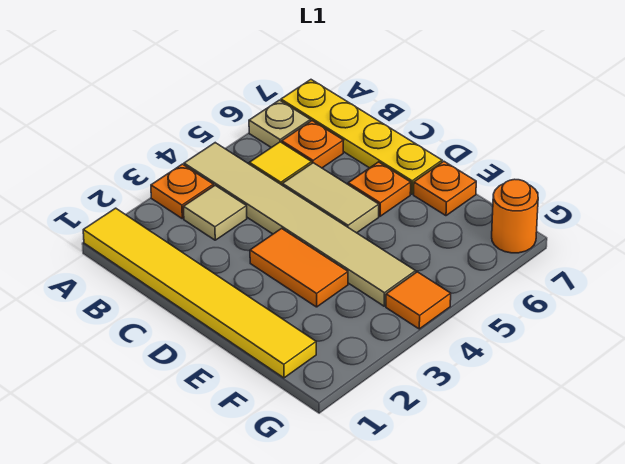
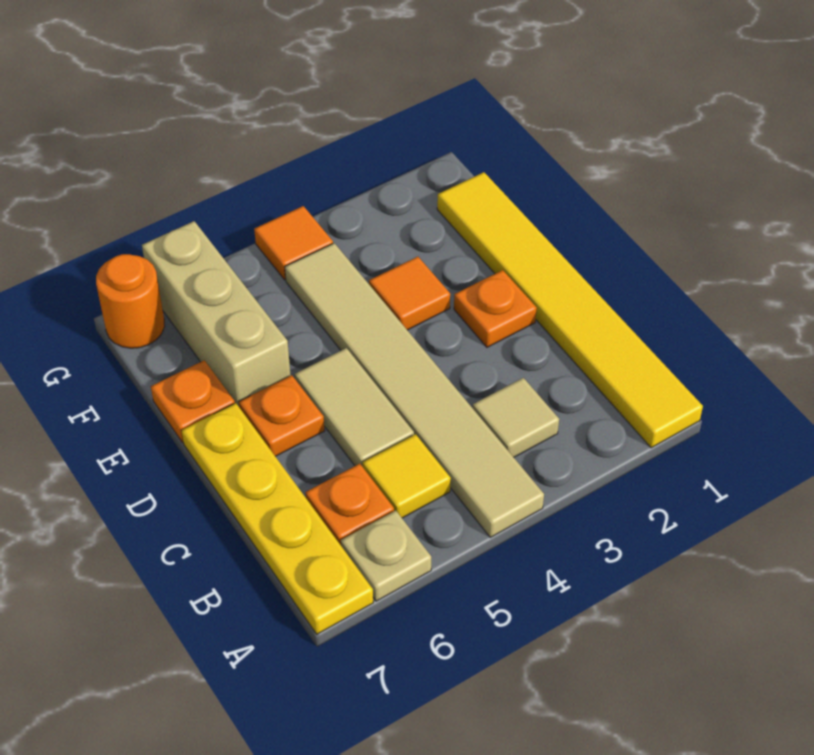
orange plate A3 level 1 -> orange plate D2 level 1
orange tile D3:E3 level 1 -> orange tile E3 level 1
none -> tan brick E6:G6 level 1

